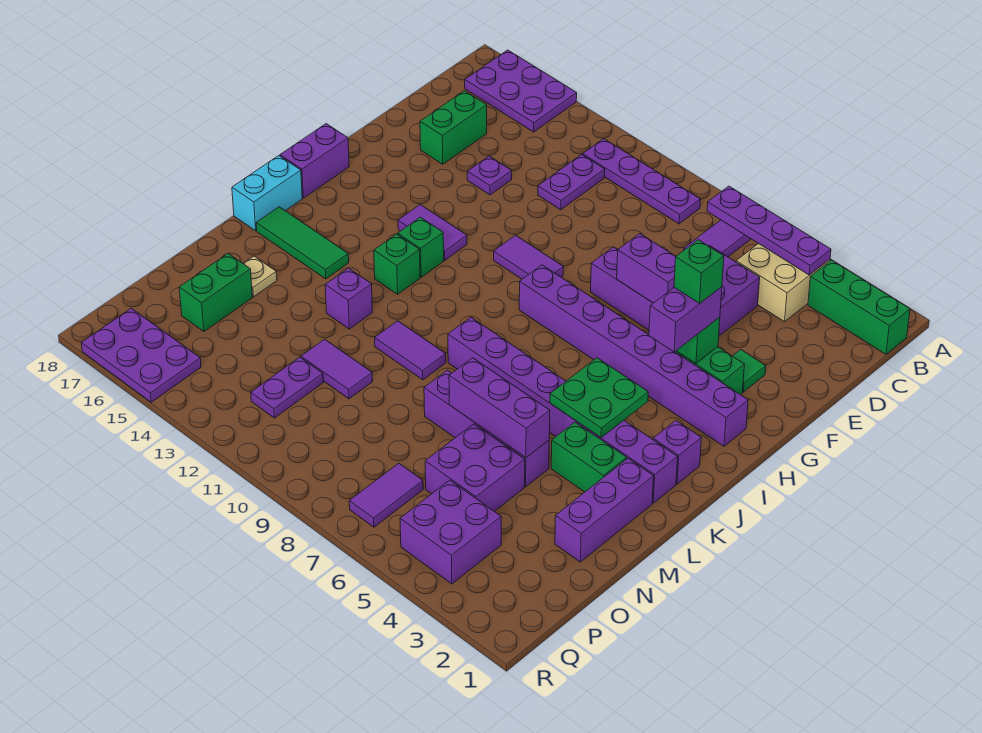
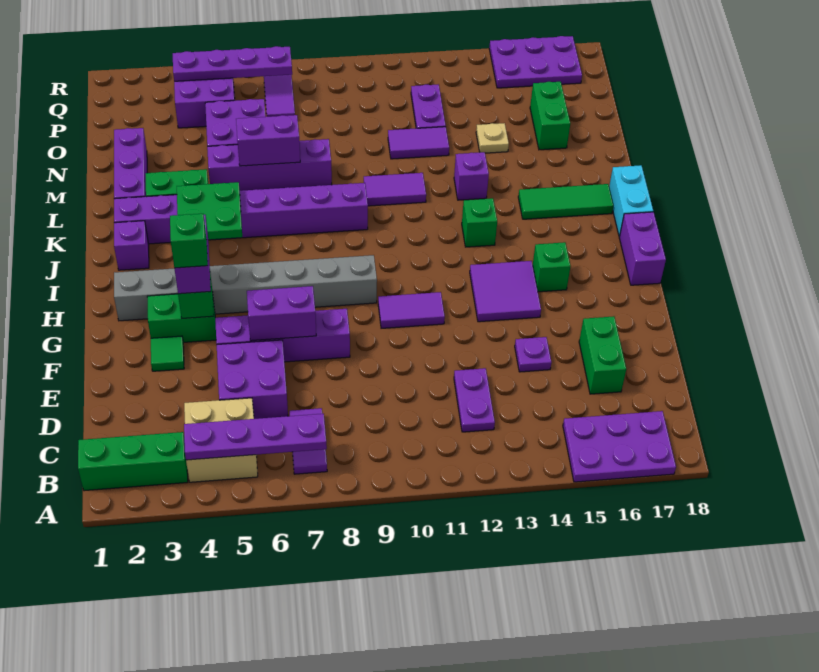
purple plate B9:B12 level 1 -> purple plate Q4:Q7 level 2
purple brick H2:H9 level 1 -> grey brick H2:H9 level 1
purple tile H13:H14 level 1 -> purple tile G13:H14 level 1
green brick I13 level 1 -> green brick H15 level 1
purple brick M5:M7 level 2 -> purple brick M6:M7 level 2
tan plate M16 level 1 -> tan plate N14 level 1

